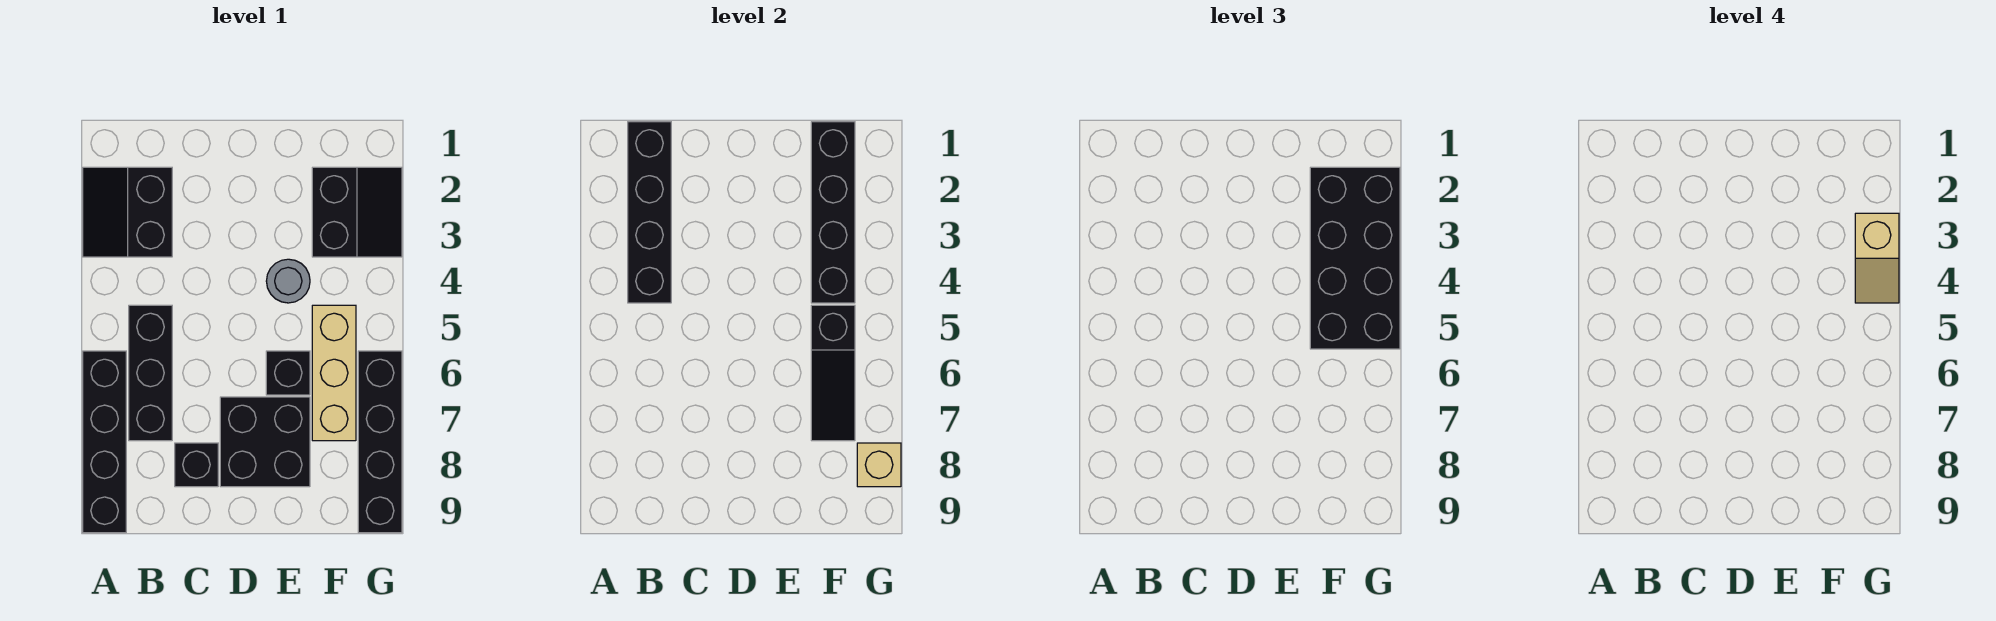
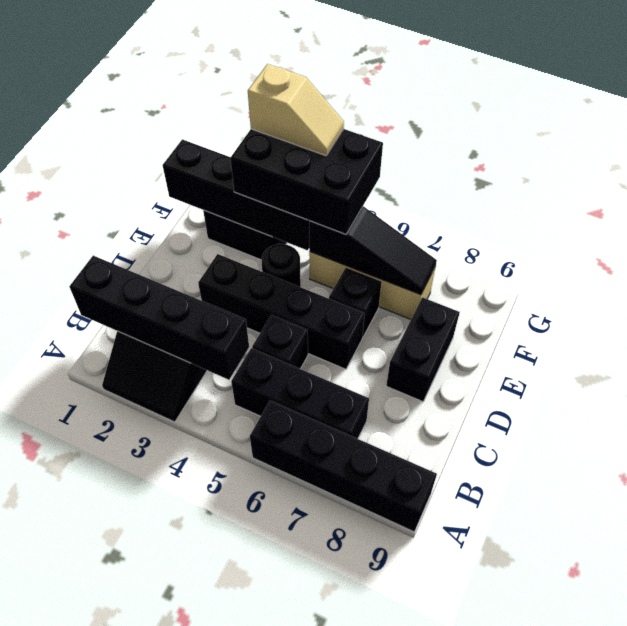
black brick C8 level 1 -> black brick C5 level 1
black brick D7:E8 level 1 -> black brick D8:E8 level 1
grey round brick E4 level 1 -> black round brick E4 level 1
black brick F2:G5 level 3 -> black brick F3:G5 level 3
black brick G6:G9 level 1 -> black brick D3:D6 level 1
tan brick G8 level 2 -> none

